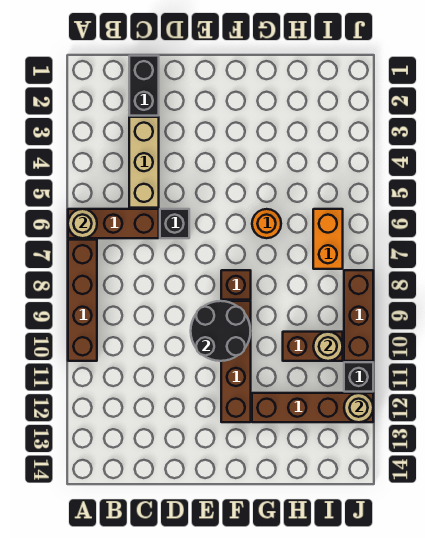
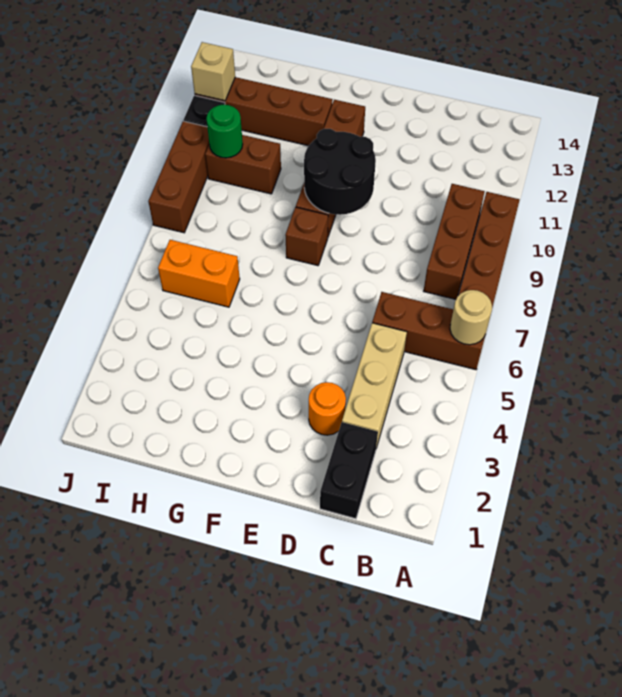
none -> brown brick B8:B10 level 1
black brick D6 level 1 -> none
orange round brick G6 level 1 -> orange round brick D3 level 1
orange brick I6:I7 level 1 -> orange brick H6:I6 level 1
tan round brick I10 level 2 -> green round brick I10 level 2
tan round brick J12 level 2 -> tan brick J12 level 2

